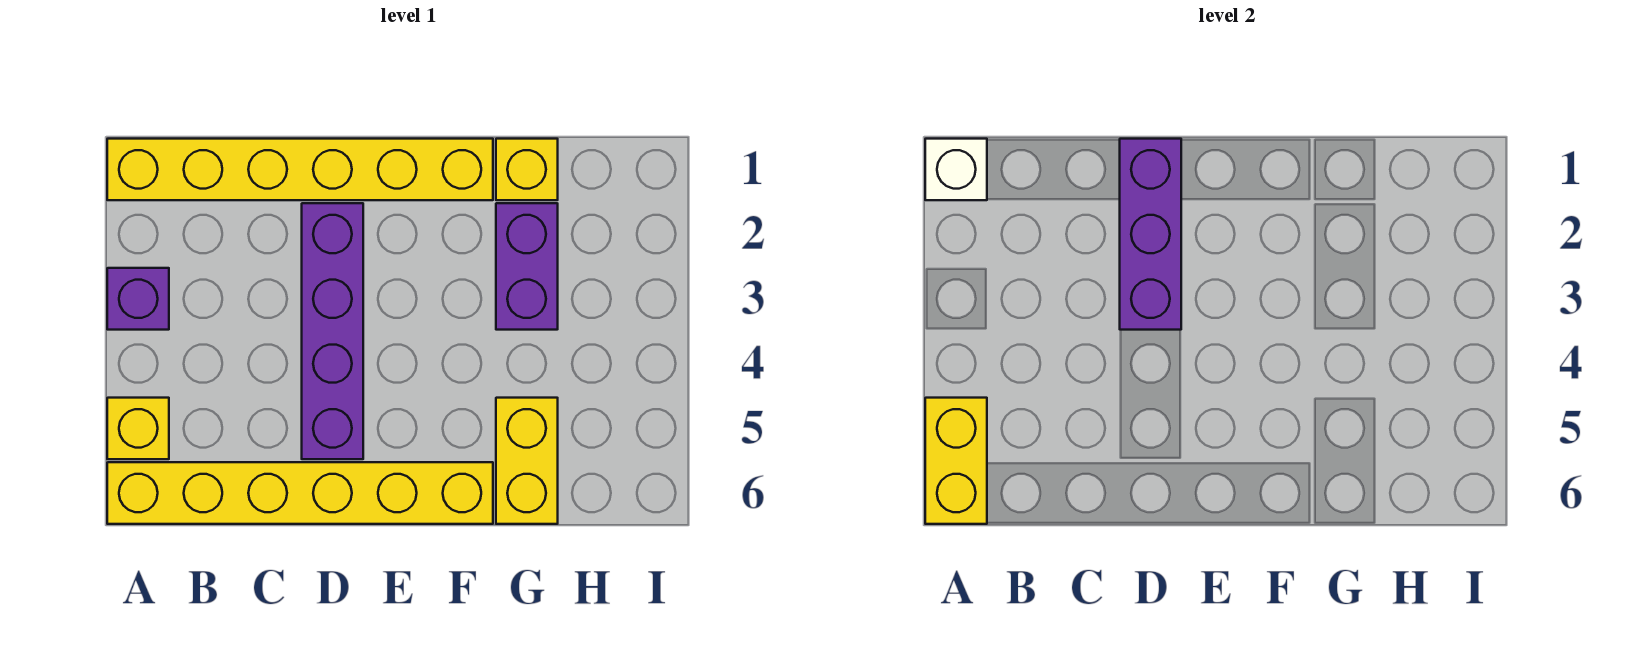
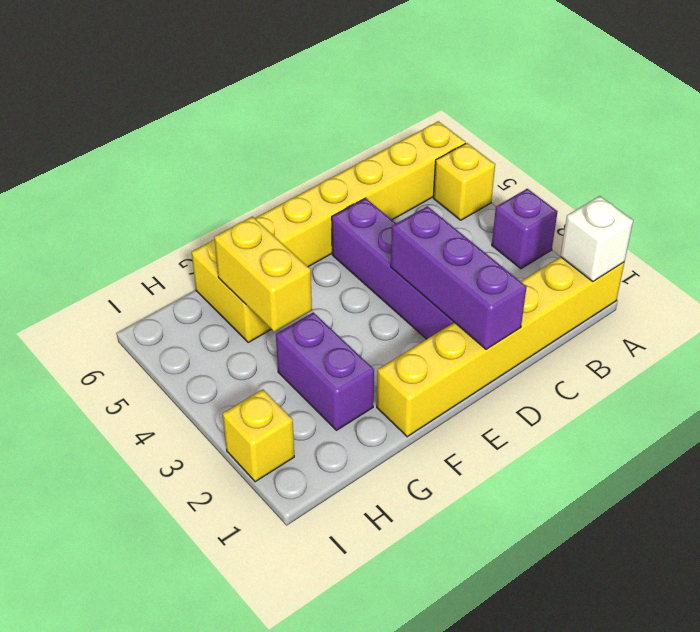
yellow brick A5:A6 level 2 -> yellow brick G4:G5 level 2
yellow brick G1 level 1 -> yellow brick I2 level 1

